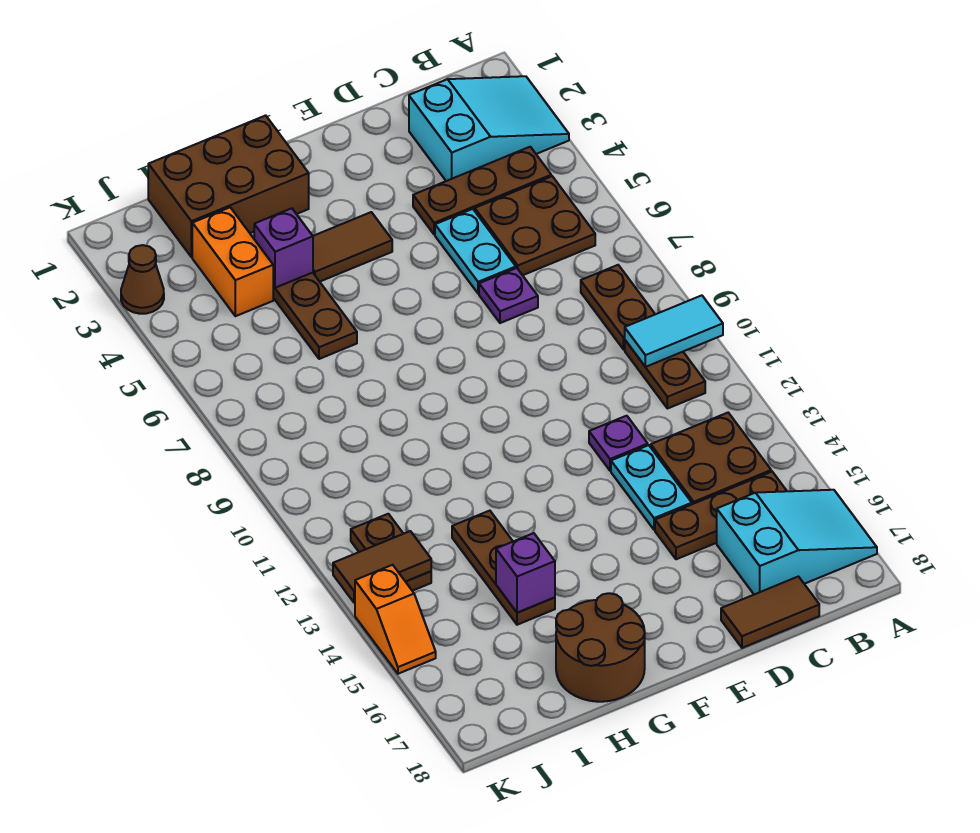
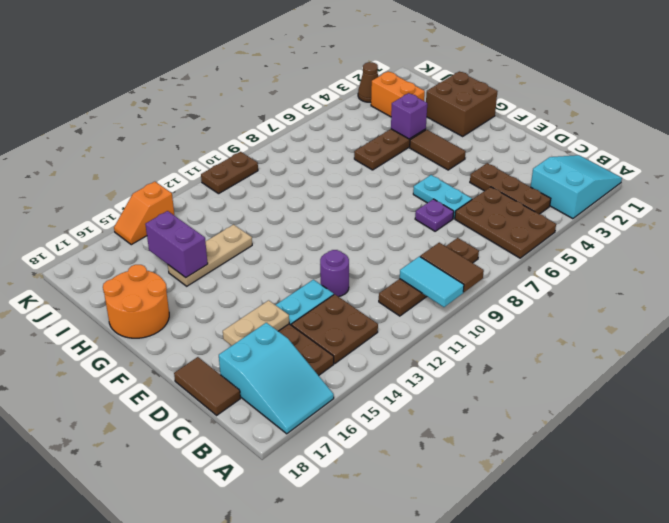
cyan slope A2:C3 level 1 top C -> cyan slope A1:B3 level 1 top 3
brown plate B5:C6 level 1 -> brown plate A5:C6 level 1
cyan plate D5:D6 level 1 -> cyan plate D6:E6 level 1
purple plate D12 level 1 -> purple round brick D12 level 1
none -> tan plate D15:D16 level 2
brown brick G1:I2 level 1 -> brown brick G1:H2 level 1
brown round brick G17:H18 level 1 -> orange round brick G17:H18 level 1
brown plate H13:H15 level 1 -> tan plate H13:H15 level 1
purple brick H15 level 2 -> purple brick H15:I15 level 2
orange brick I3:I4 level 1 -> orange brick I3:J3 level 1
brown plate J12:J13 level 1 -> brown plate K10:K11 level 1
brown tile J13:K13 level 2 -> brown tile A9:B9 level 2

